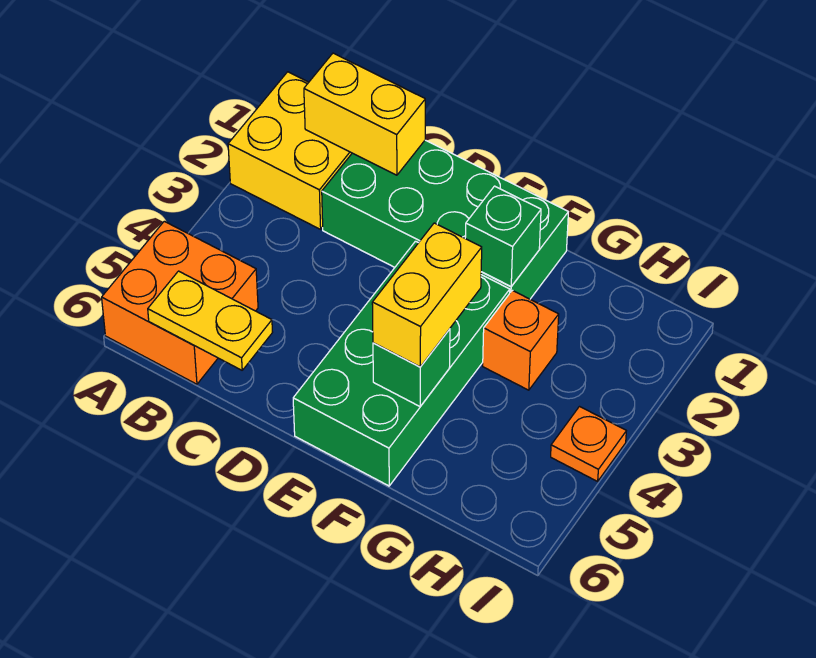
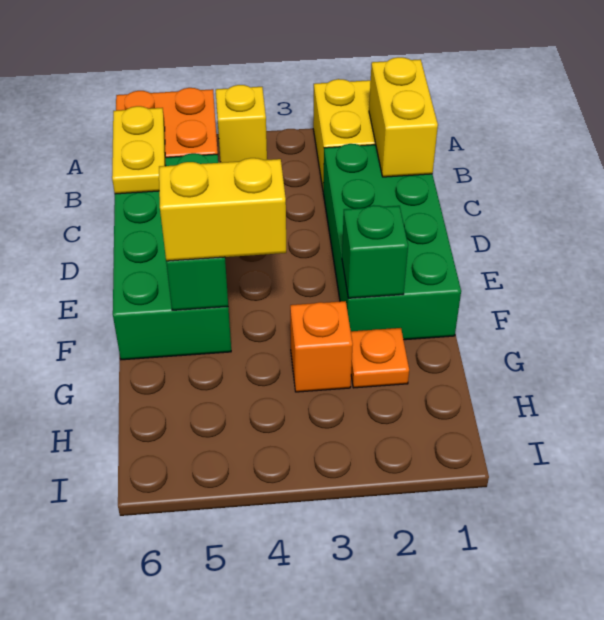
none -> yellow brick A4 level 1
green brick E3:F6 level 1 -> green brick C5:F6 level 1
orange plate I4 level 1 -> orange plate G2 level 1

